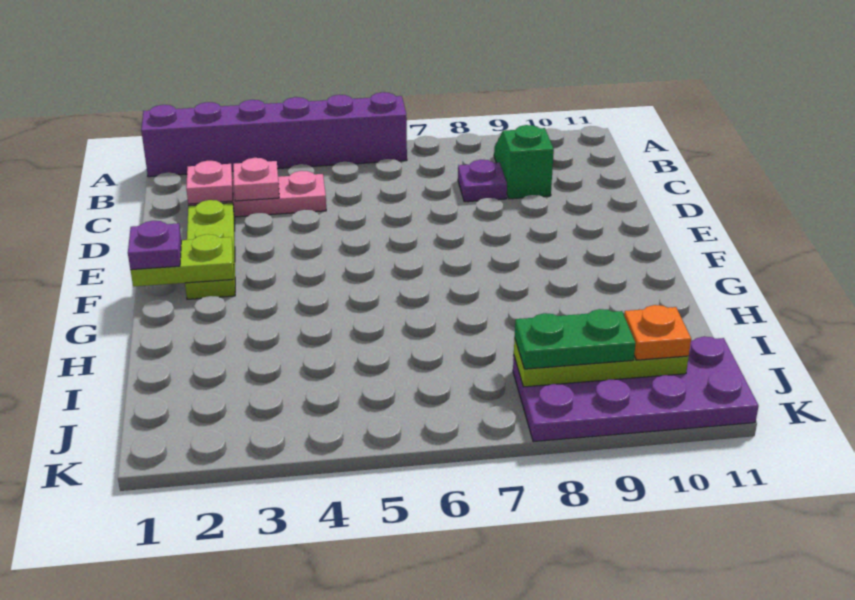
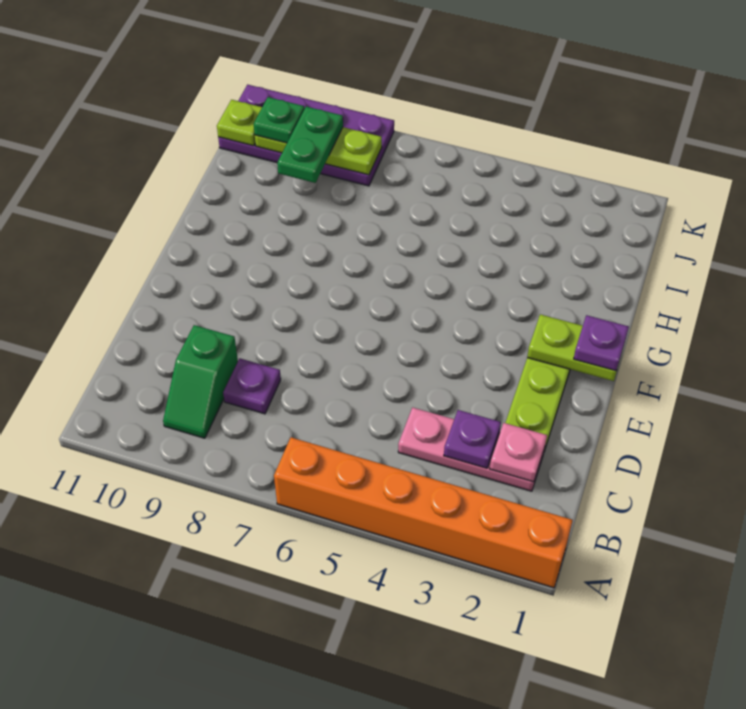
purple brick A1:A6 level 1 -> orange brick A1:A6 level 1
pink plate C3 level 2 -> purple plate C3 level 2
green plate J8:J9 level 3 -> green plate I9:J9 level 3
orange plate J10 level 3 -> green plate J10 level 3
none -> lime plate J11 level 2

